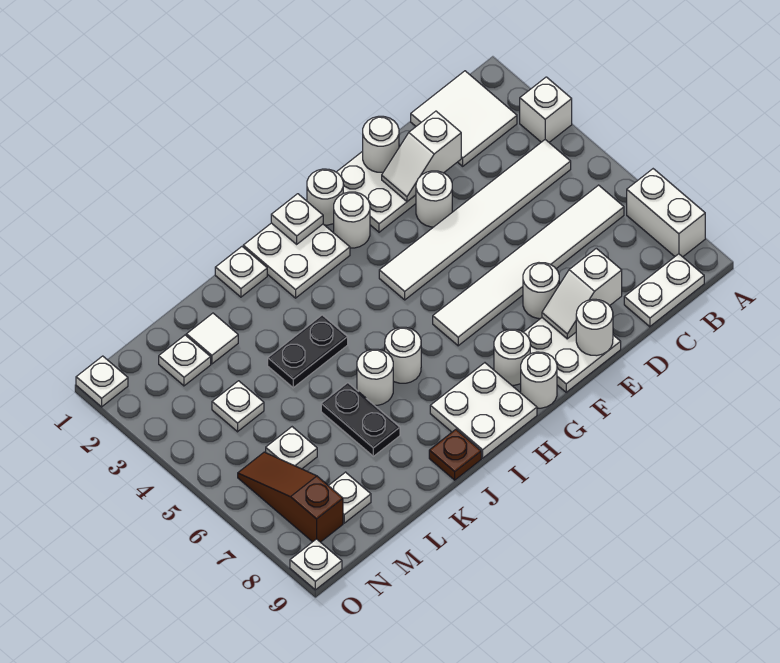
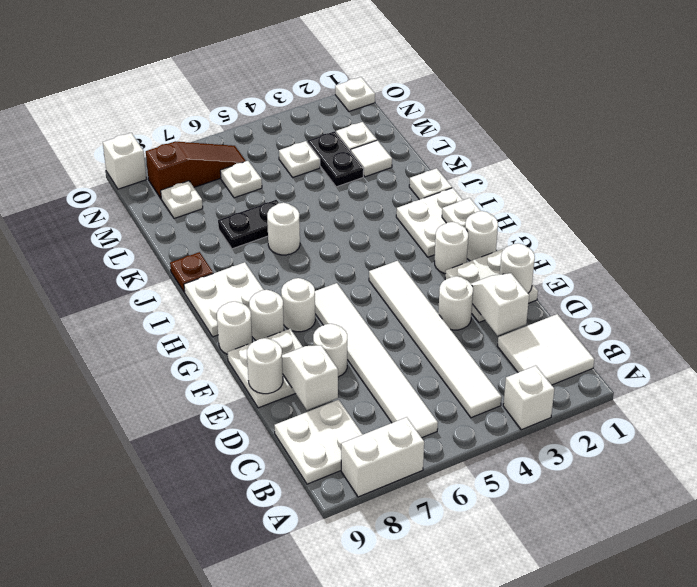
white plate B9:C9 level 1 -> white plate B8:C9 level 1
white round brick I6 level 1 -> white round brick G7 level 1
black plate J4:K4 level 1 -> black plate L3:M3 level 1
white plate O9 level 1 -> white brick O9 level 1

